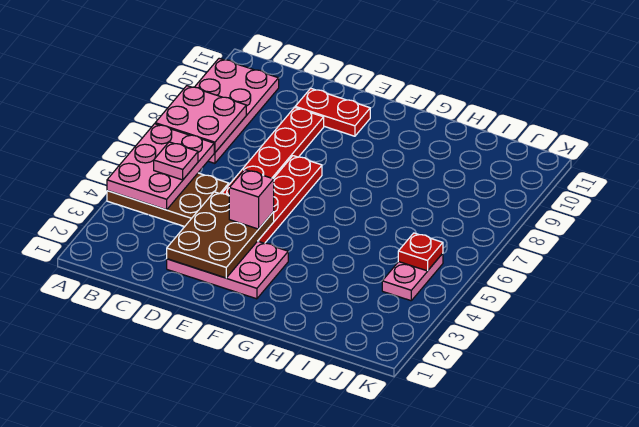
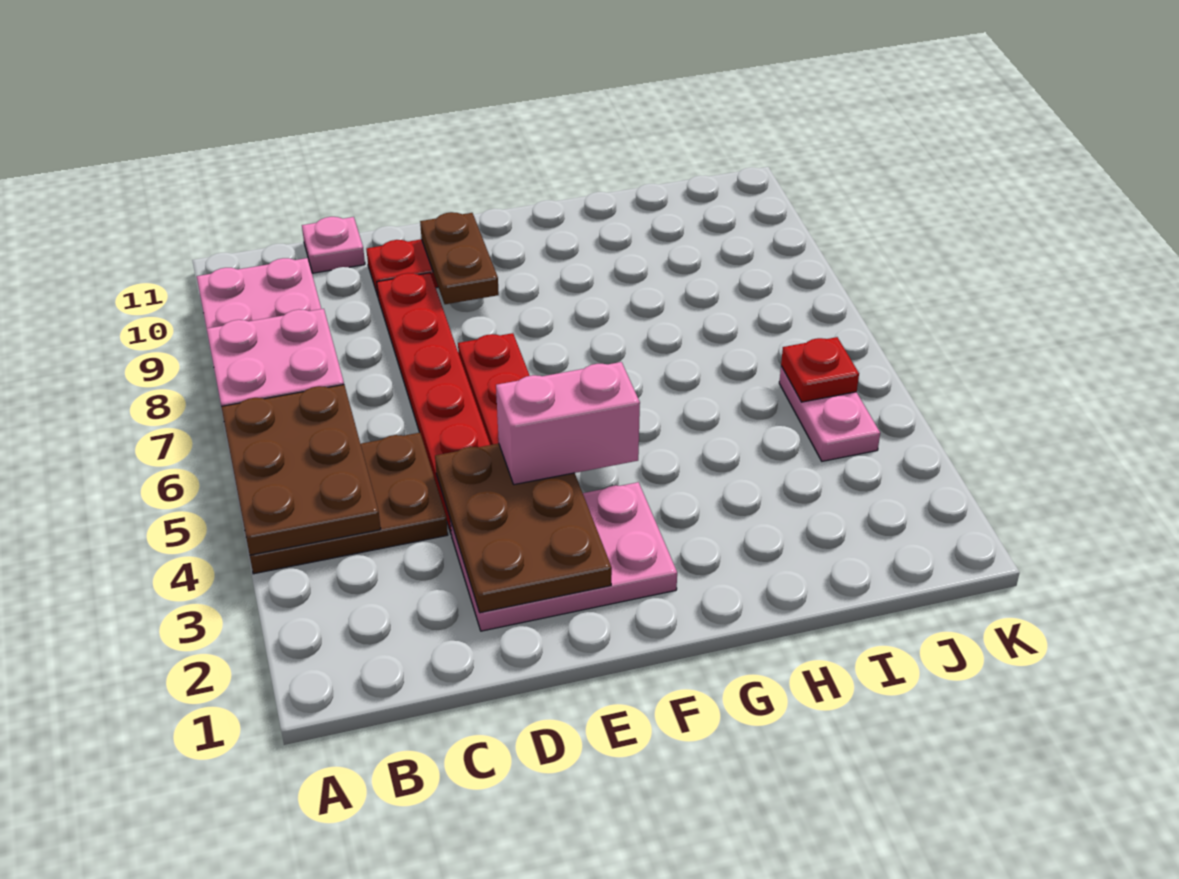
pink plate A4:B6 level 2 -> brown plate A4:B6 level 2
pink plate B5 level 3 -> pink plate C11 level 1
pink brick E4 level 3 -> pink brick E4:F4 level 3
none -> brown plate E9:E10 level 2

